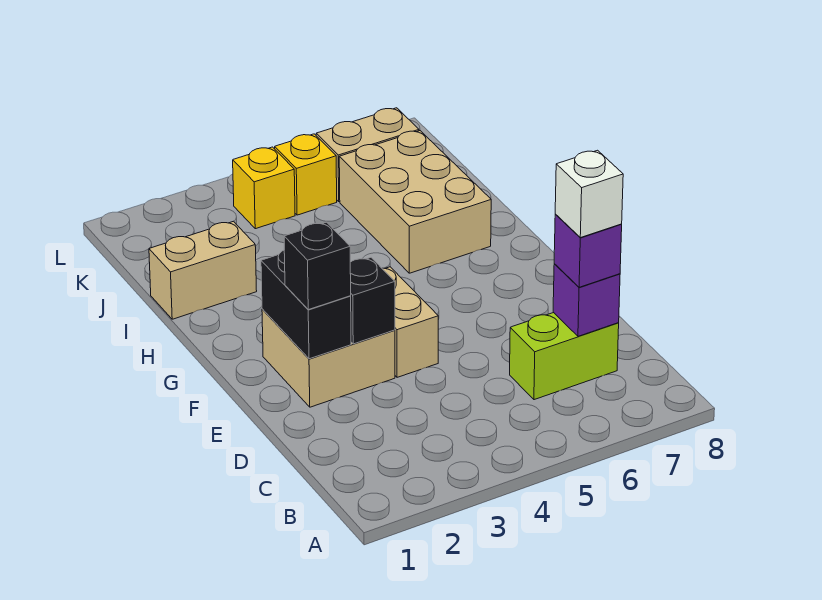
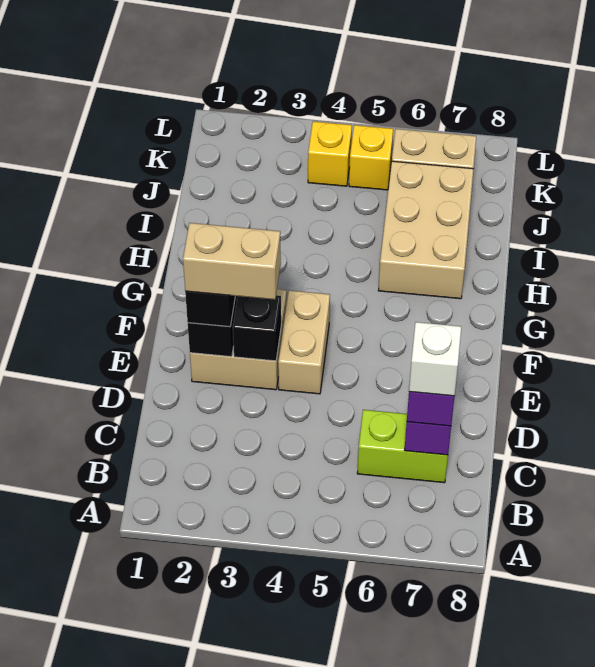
tan brick I1:I2 level 1 -> tan brick E2:E3 level 4

